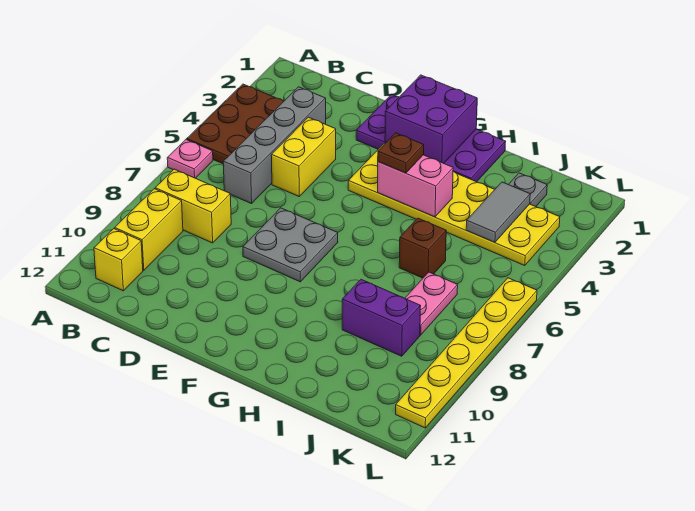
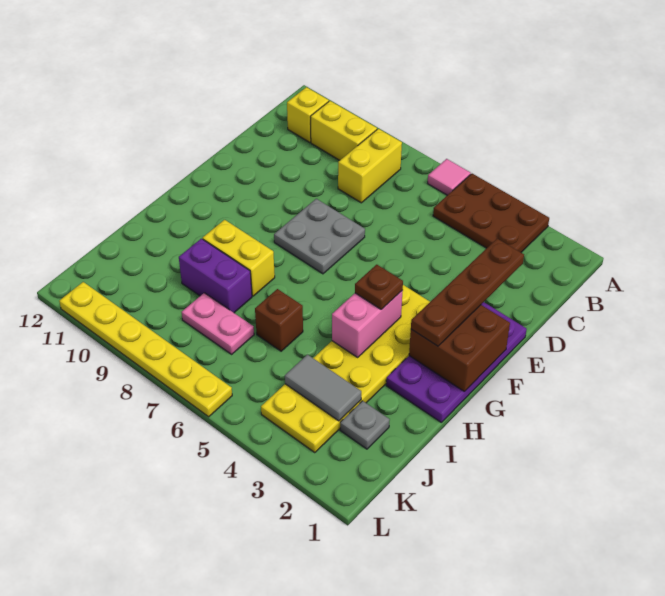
pink plate A6 level 1 -> pink tile A6 level 1
grey brick C3:C6 level 1 -> none
none -> brown plate D2:G2 level 3
yellow brick D4:D5 level 1 -> yellow brick H8:H9 level 1
purple brick F1:G2 level 2 -> brown brick F1:G2 level 2
purple brick I9:J9 level 1 -> purple brick I8:I9 level 1

